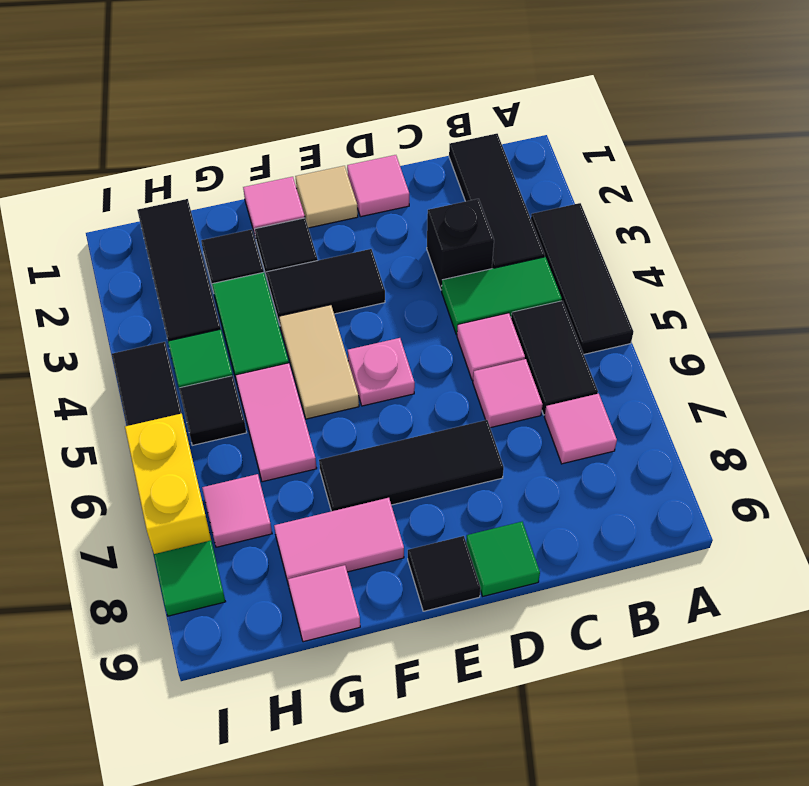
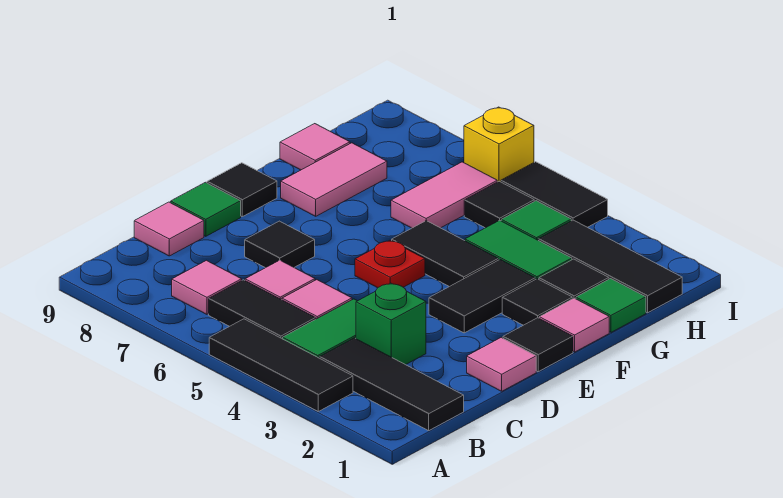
black brick C3 level 1 -> green brick C3 level 1
black tile D7:F7 level 1 -> black tile D7 level 1
tan tile E1 level 1 -> black tile E1 level 1
pink plate E5 level 1 -> red plate E5 level 1
tan tile F4:F5 level 1 -> black tile F4:F5 level 1
pink tile G5:G6 level 1 -> pink tile G6:H6 level 1
pink tile H7 level 1 -> pink tile C9 level 1
yellow brick I6:I7 level 1 -> yellow brick I6 level 1
green tile I8 level 1 -> green tile G1 level 1

